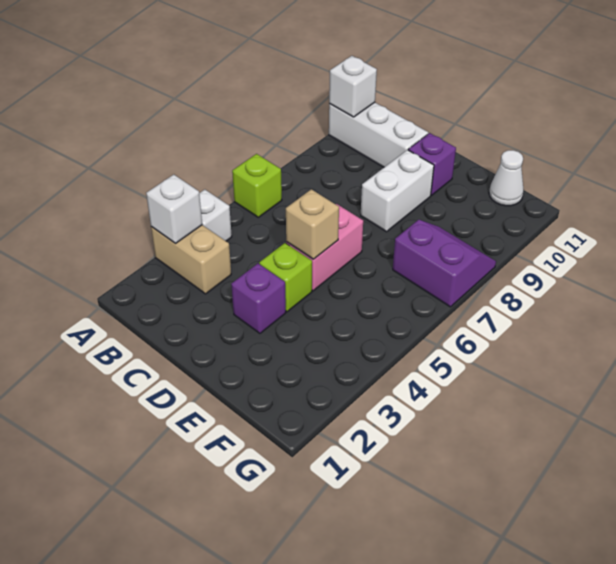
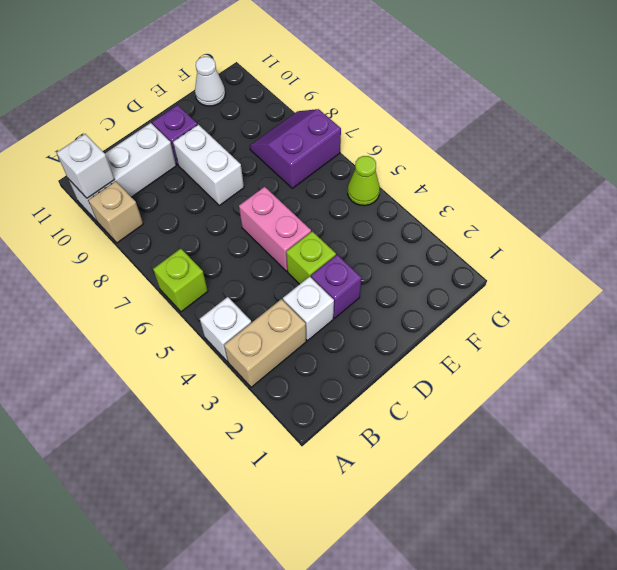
white brick A3 level 2 -> white brick C3 level 1
tan brick D5 level 2 -> tan brick A9 level 1
none -> lime cone G5 level 1

